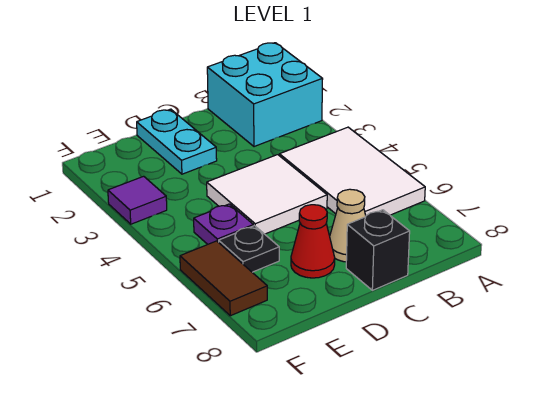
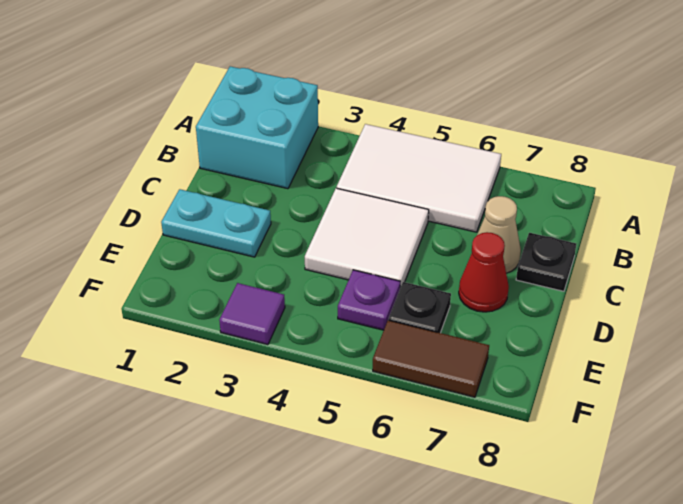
black brick C8 level 1 -> black plate C8 level 1

